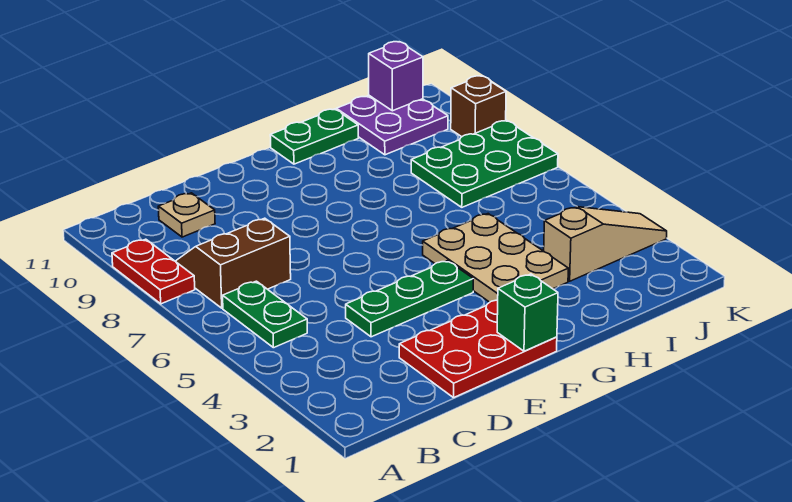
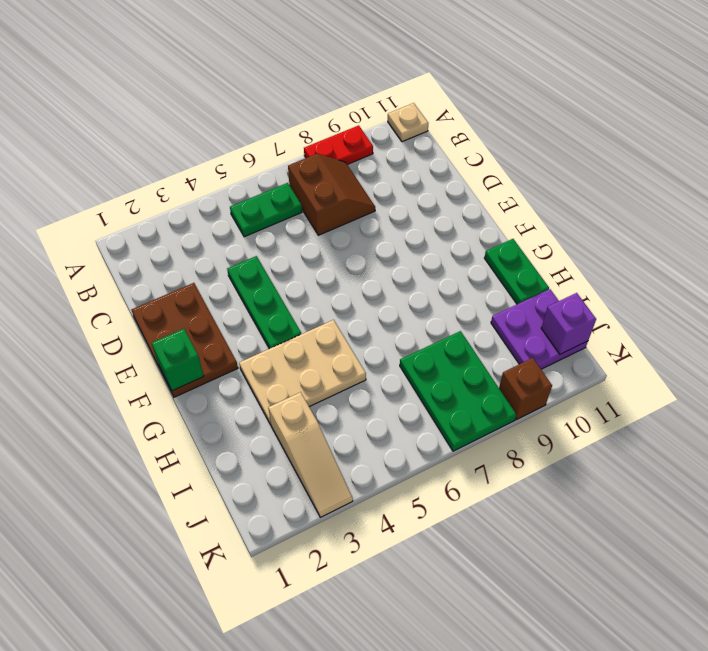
tan plate C10 level 1 -> tan plate A11 level 1
red plate D1:F2 level 1 -> brown plate D1:F2 level 1

